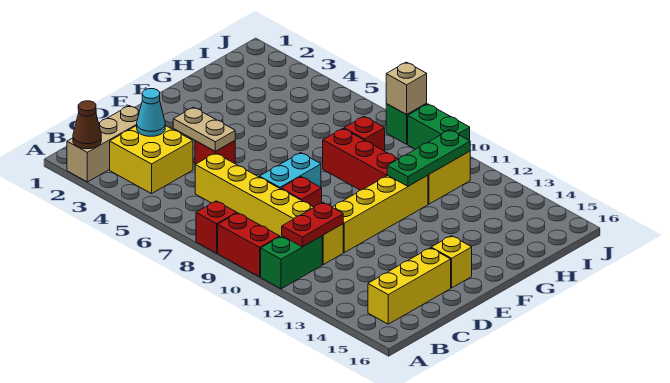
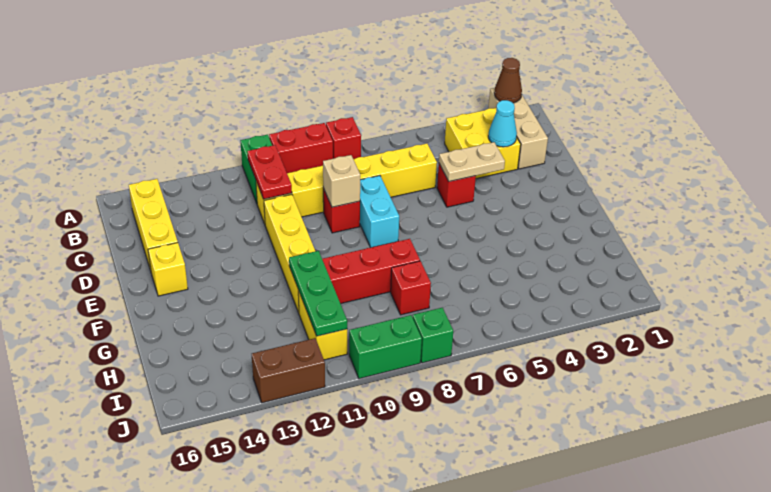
tan brick J8 level 2 -> tan brick D9 level 2
none -> brown brick J12:J13 level 1

